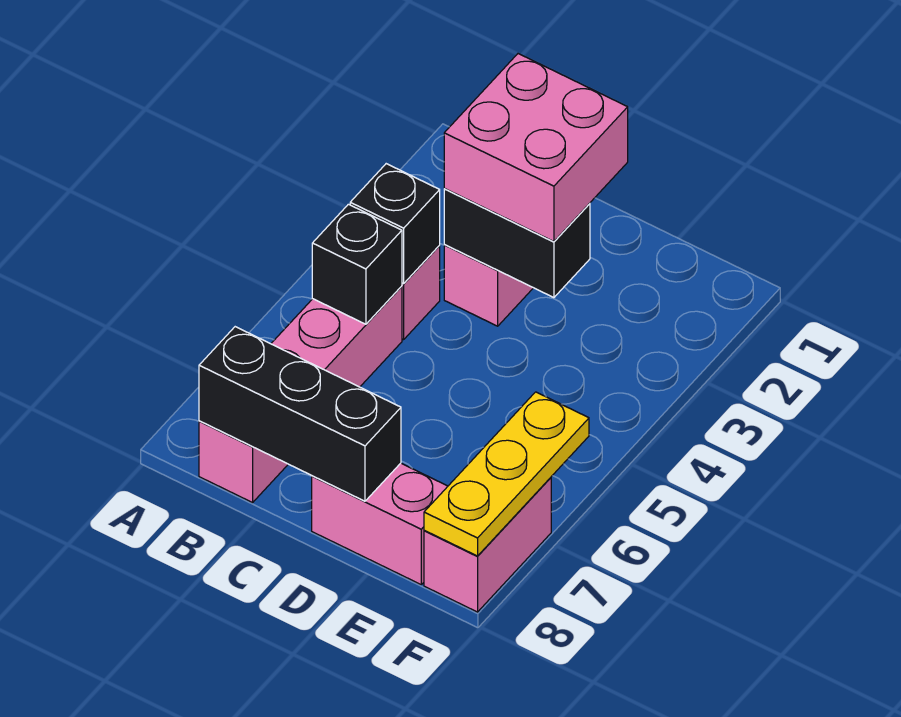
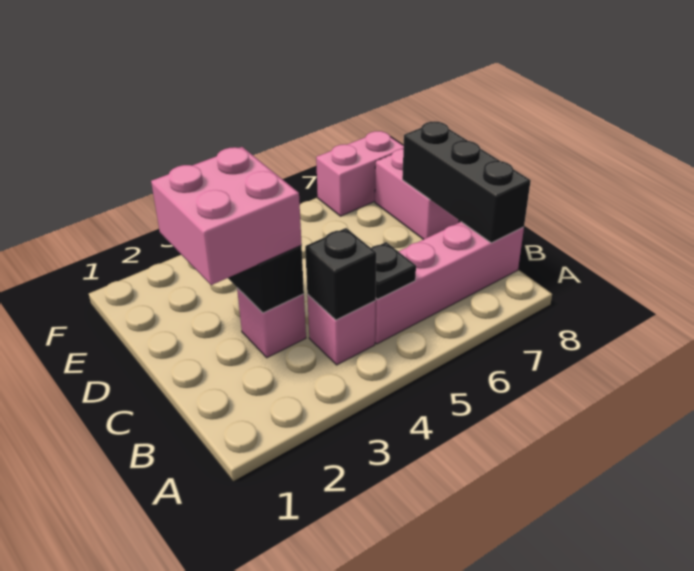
black brick B5 level 2 -> black plate B5 level 2
yellow plate F6:F8 level 2 -> none

